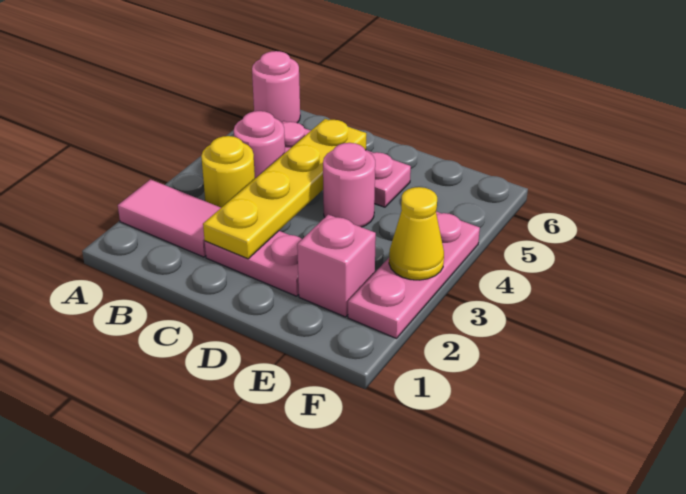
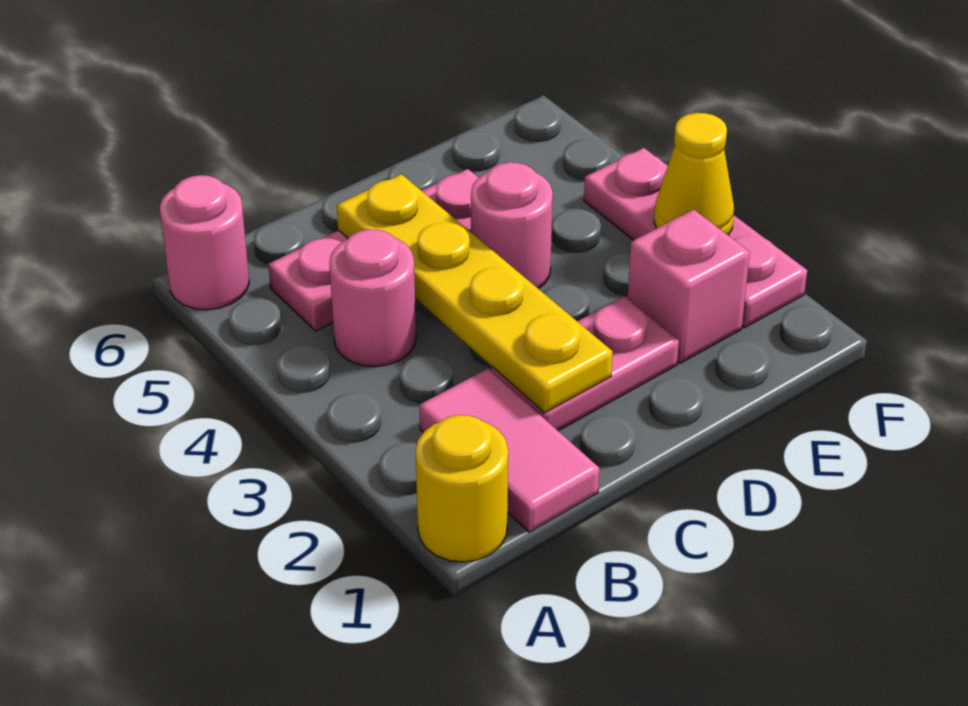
pink tile A2:B2 level 1 -> pink tile B1:B2 level 1
yellow round brick B3 level 1 -> yellow round brick A1 level 1

